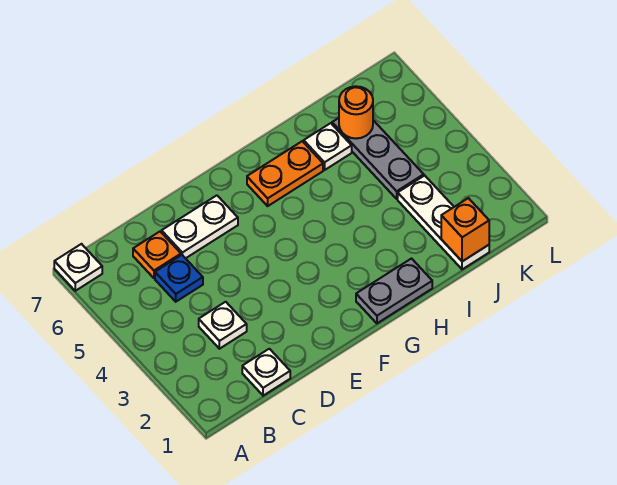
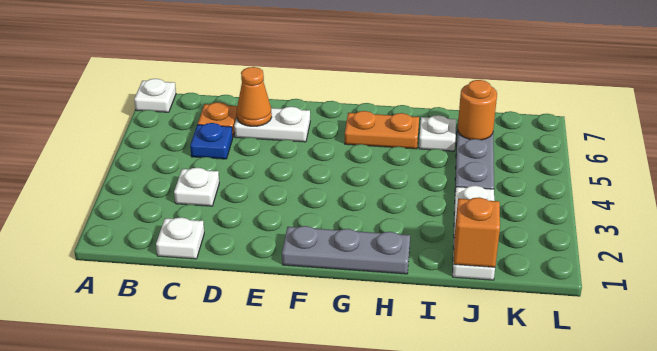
none -> orange cone D6 level 2
grey plate G1:H1 level 1 -> grey plate F1:H1 level 1

